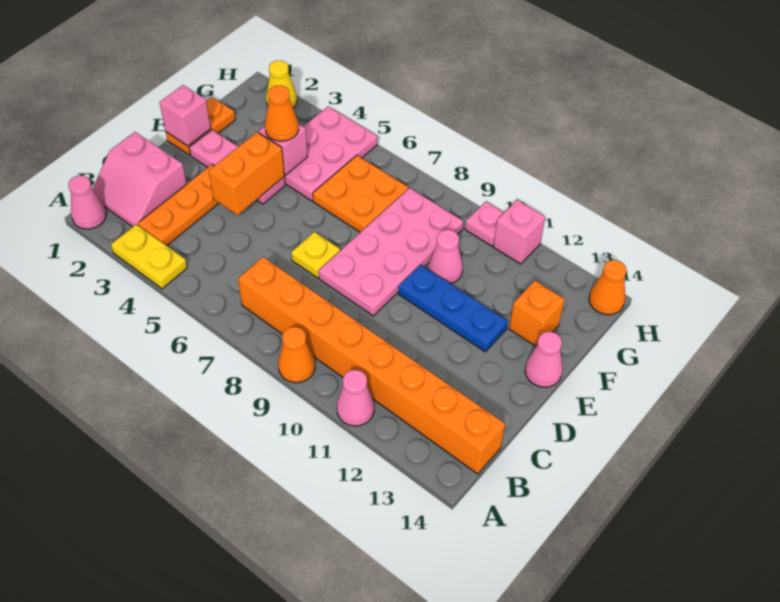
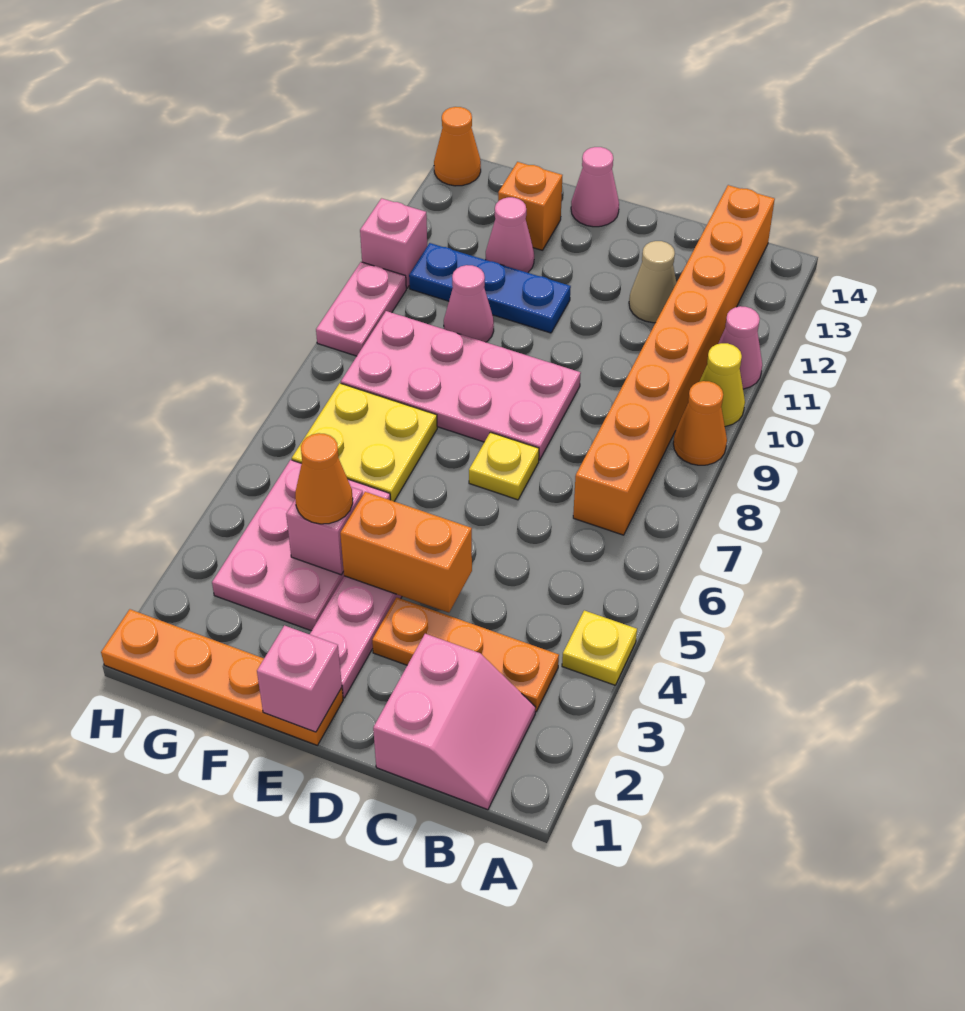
pink cone A1 level 1 -> pink cone F12 level 1
yellow plate A3:A4 level 1 -> yellow plate A4 level 1
none -> tan cone C12 level 1
orange plate E1:F1 level 1 -> orange plate E1:H1 level 1
blue plate E10:E12 level 1 -> blue plate E11:G11 level 1
pink plate F4:H5 level 1 -> pink plate F3:G5 level 1
orange plate F6:G7 level 1 -> yellow plate F6:G7 level 1
yellow cone H2 level 1 -> yellow cone A10 level 1
pink plate H10 level 1 -> pink plate H9:H10 level 1

